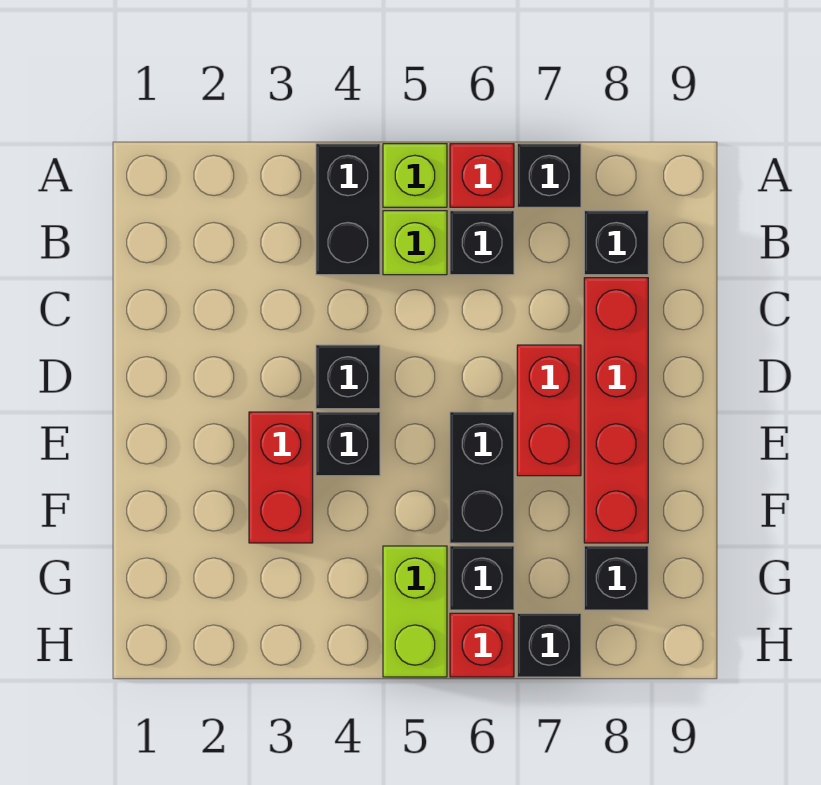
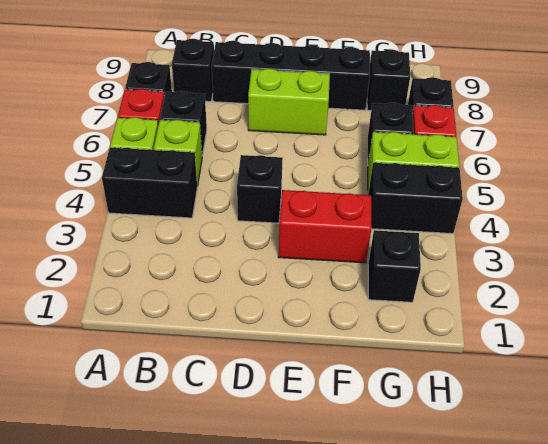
red brick C8:F8 level 1 -> black brick C8:F8 level 1
red brick D7:E7 level 1 -> lime brick D7:E7 level 1
black brick E4 level 1 -> black brick G2 level 1
black brick E6:F6 level 1 -> black brick G4:H4 level 1

